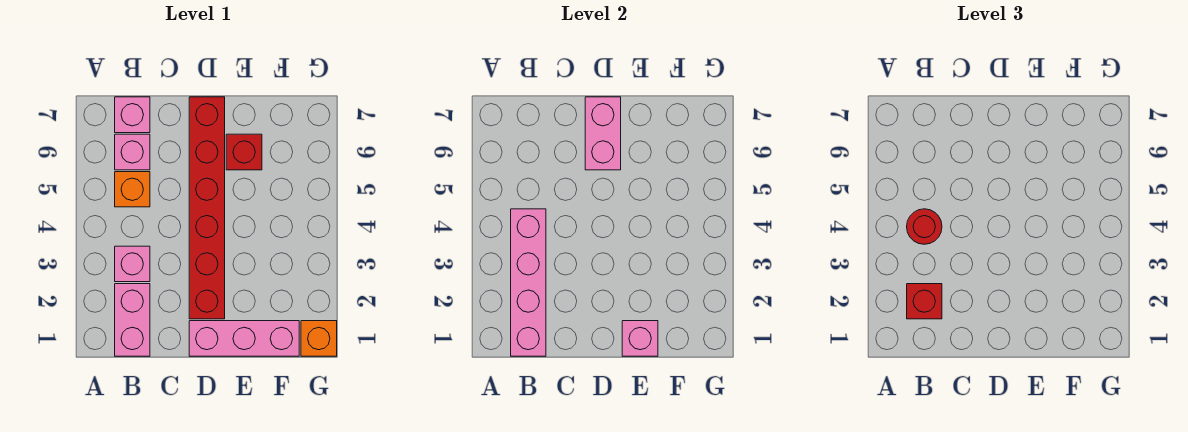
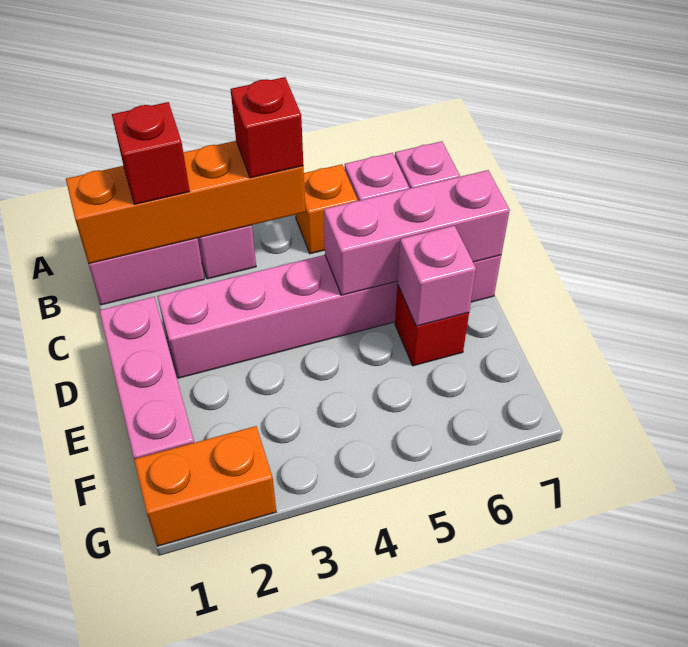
pink brick B1:B4 level 2 -> orange brick B1:B4 level 2
red round brick B4 level 3 -> red brick B4 level 3
red brick D2:D7 level 1 -> pink brick D2:D7 level 1
pink brick D6:D7 level 2 -> pink brick D5:D7 level 2
pink brick E1 level 2 -> pink brick E6 level 2
orange brick G1 level 1 -> orange brick G1:G2 level 1

